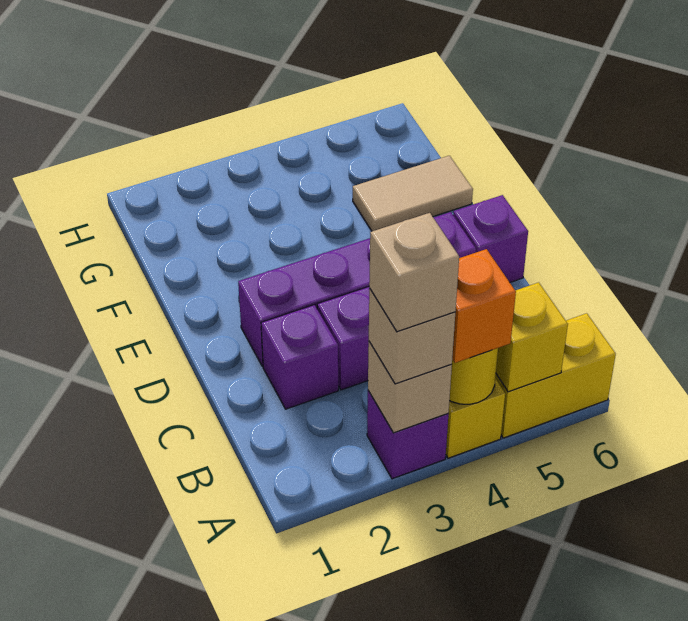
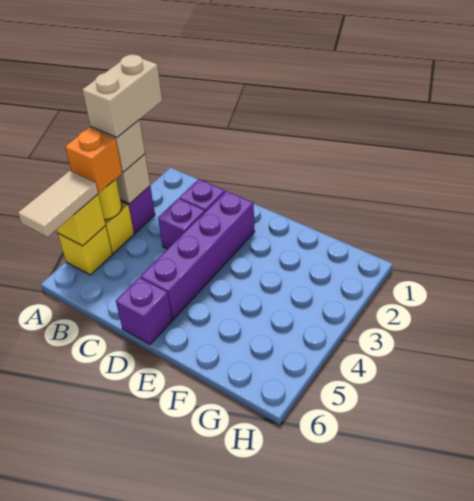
tan brick A3 level 4 -> tan brick A2:A3 level 4
yellow brick A5:A6 level 1 -> yellow brick A5 level 1
tan tile F5:F6 level 1 -> tan tile A5:A6 level 3

